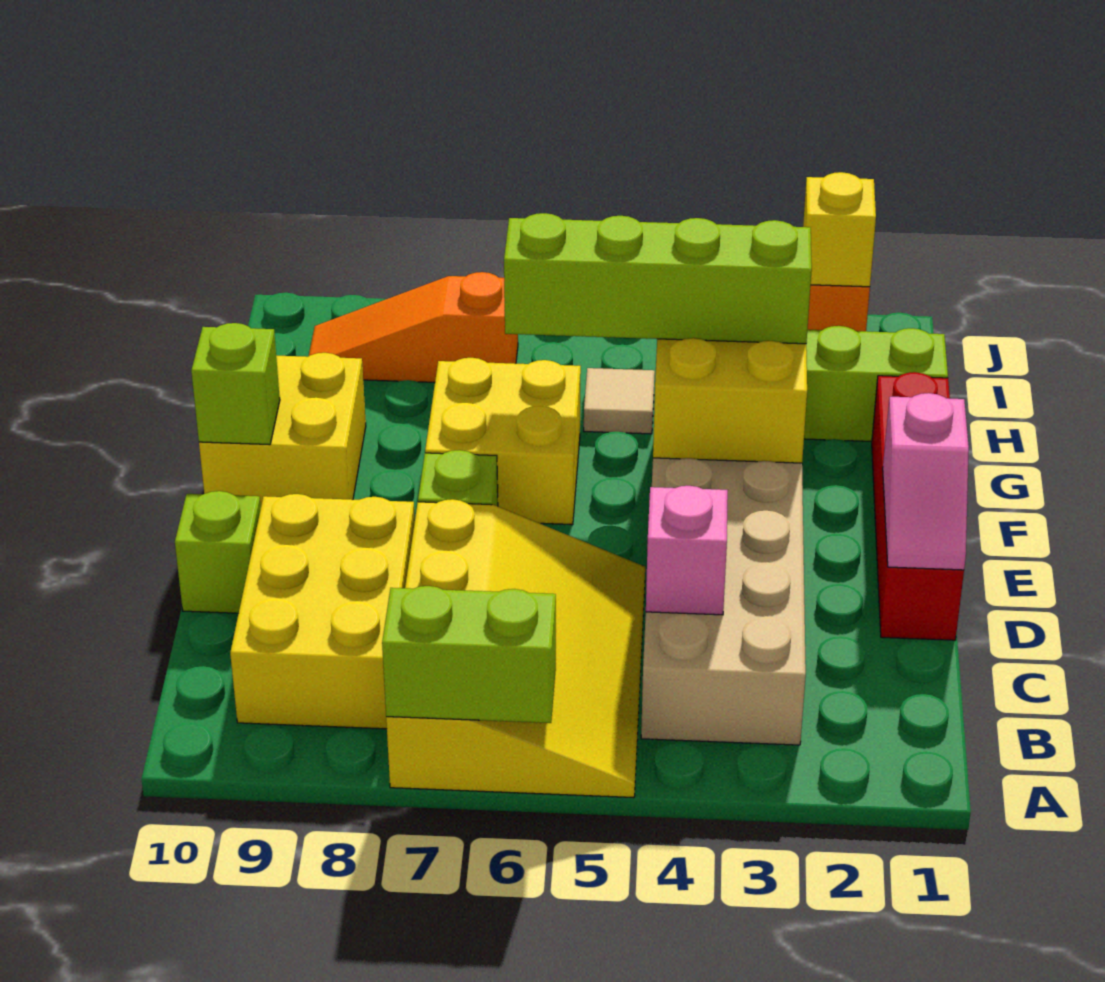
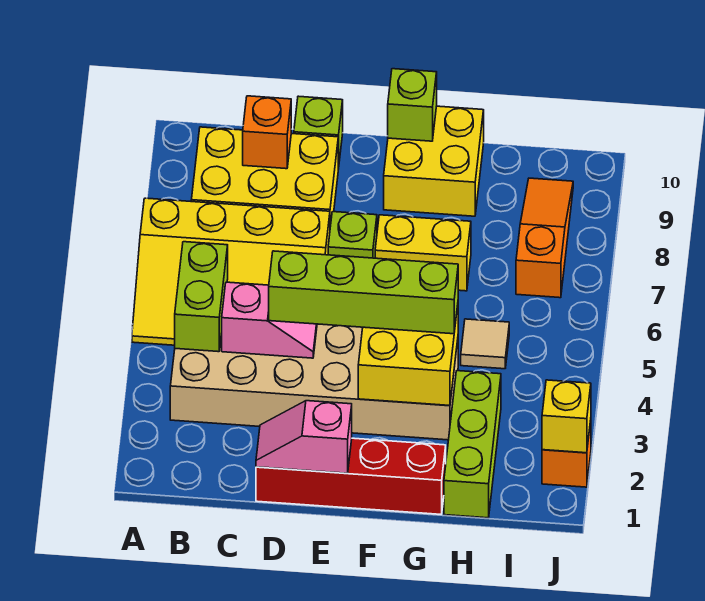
lime brick A6:A7 level 2 -> lime brick B4:B5 level 2
none -> orange brick C9 level 2
yellow brick F6:G7 level 1 -> yellow brick F7:G7 level 1
lime brick G3:G6 level 3 -> lime brick D4:G4 level 3

